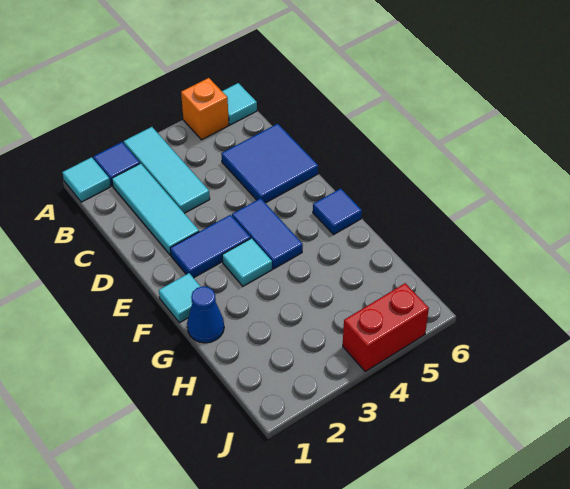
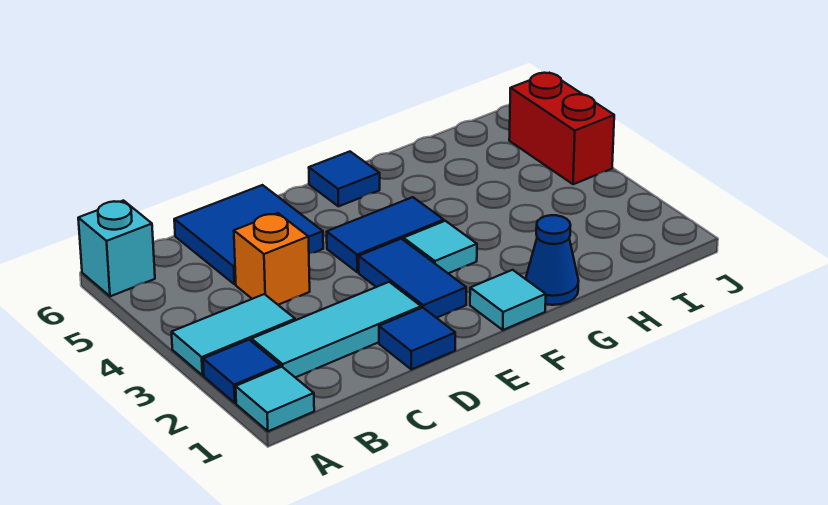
cyan tile A3:C3 level 1 -> cyan tile A3:B3 level 1
orange brick A5 level 1 -> orange brick C4 level 1
cyan tile A6 level 1 -> cyan brick A6 level 1
none -> blue tile D1 level 1

